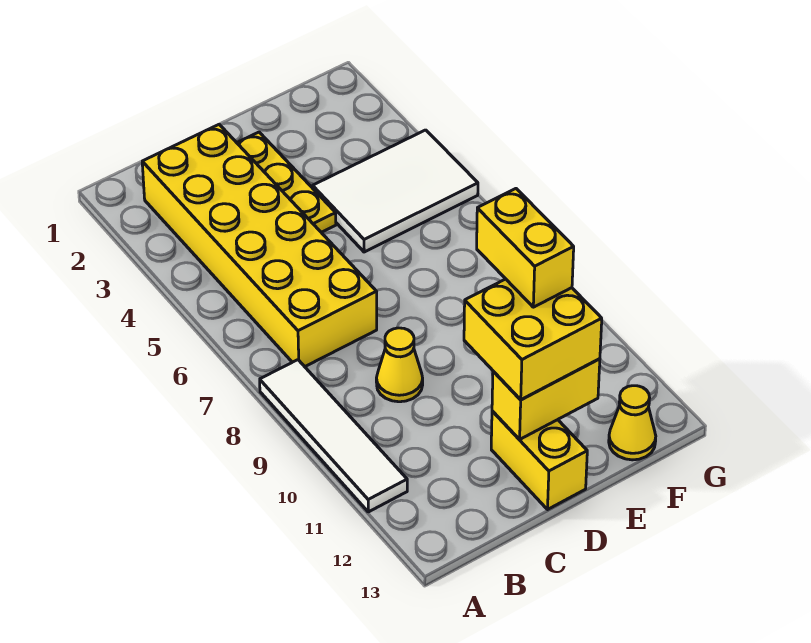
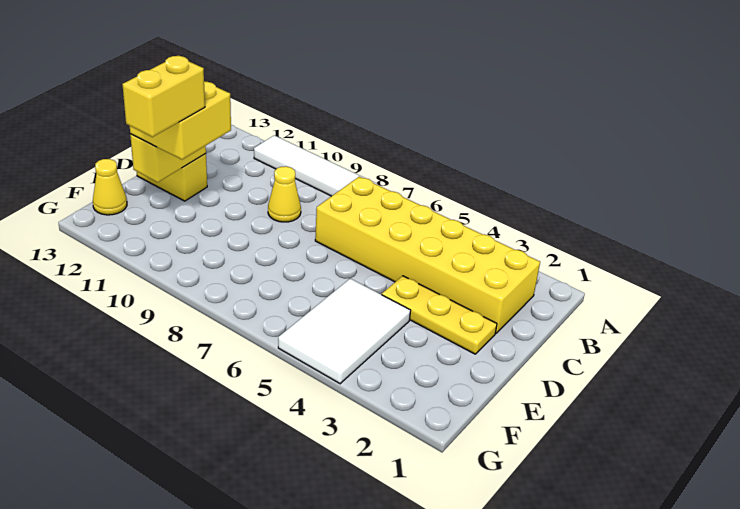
yellow brick E10:E11 level 4 -> yellow brick E11:F11 level 4

